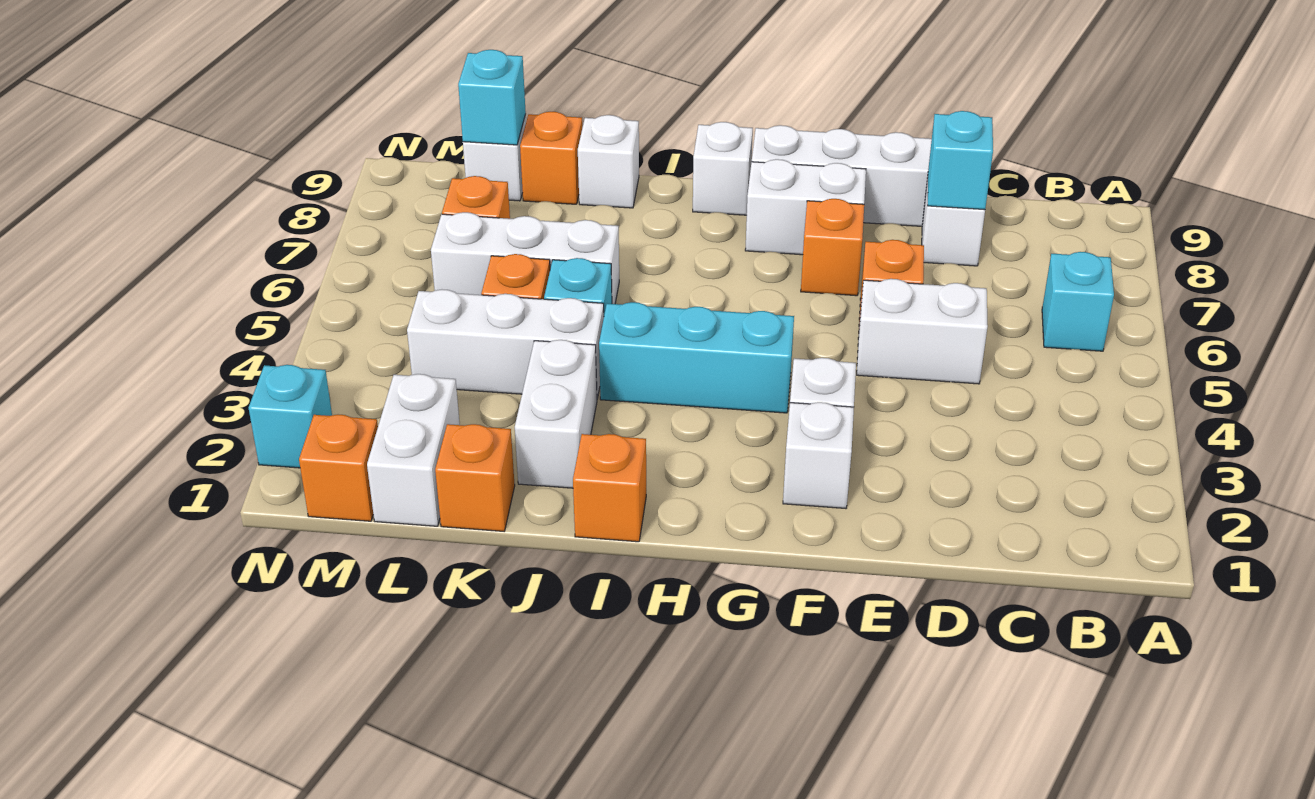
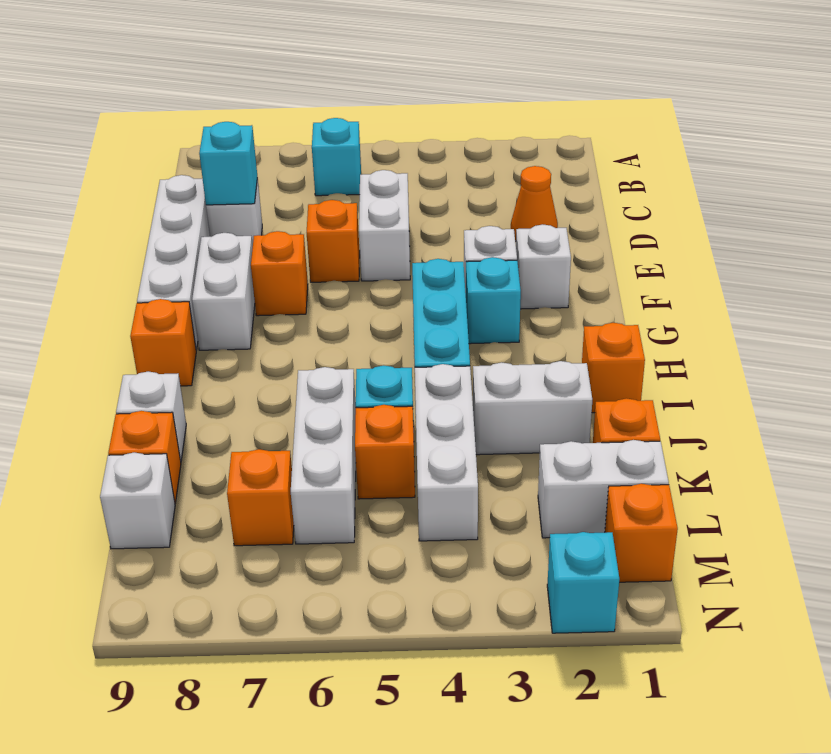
none -> orange cone D2 level 1
white brick H9 level 1 -> orange brick H9 level 1
cyan brick L9 level 2 -> cyan brick G3 level 1

